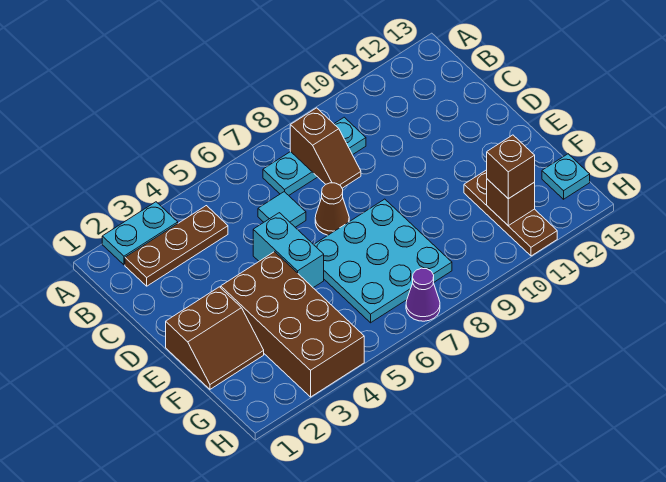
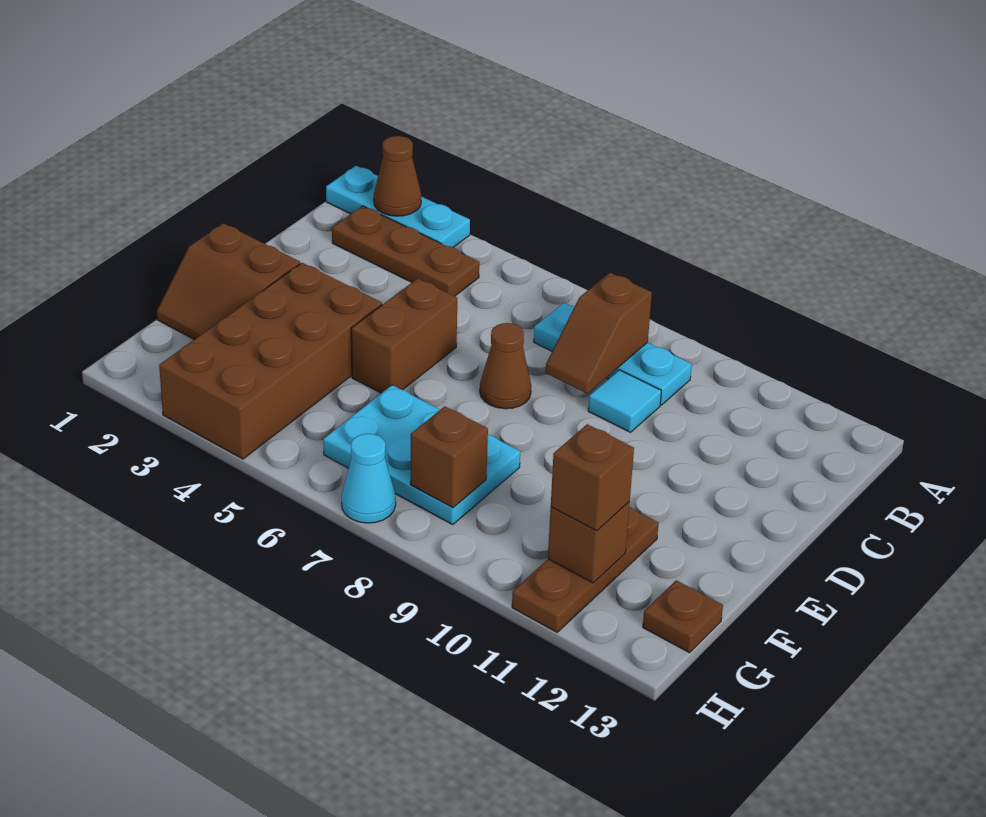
cyan plate A2:A3 level 1 -> cyan plate A1:A3 level 1
none -> brown cone A2 level 2
cyan tile C6 level 1 -> cyan tile C9 level 1
cyan brick D5:E5 level 1 -> brown brick D5:E5 level 1
cyan plate E6:G8 level 1 -> cyan plate F6:G8 level 1
none -> brown brick G8 level 2
cyan plate G13 level 1 -> brown plate G13 level 1
purple cone H7 level 1 -> cyan cone H7 level 1

